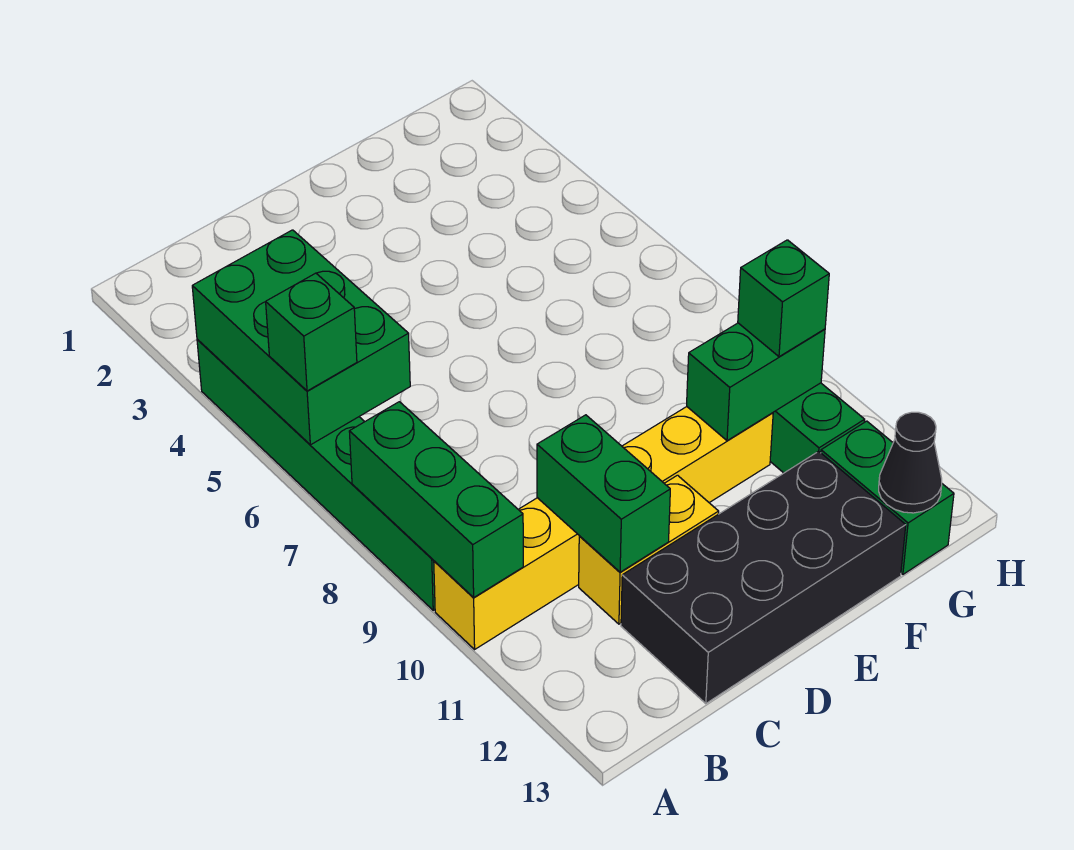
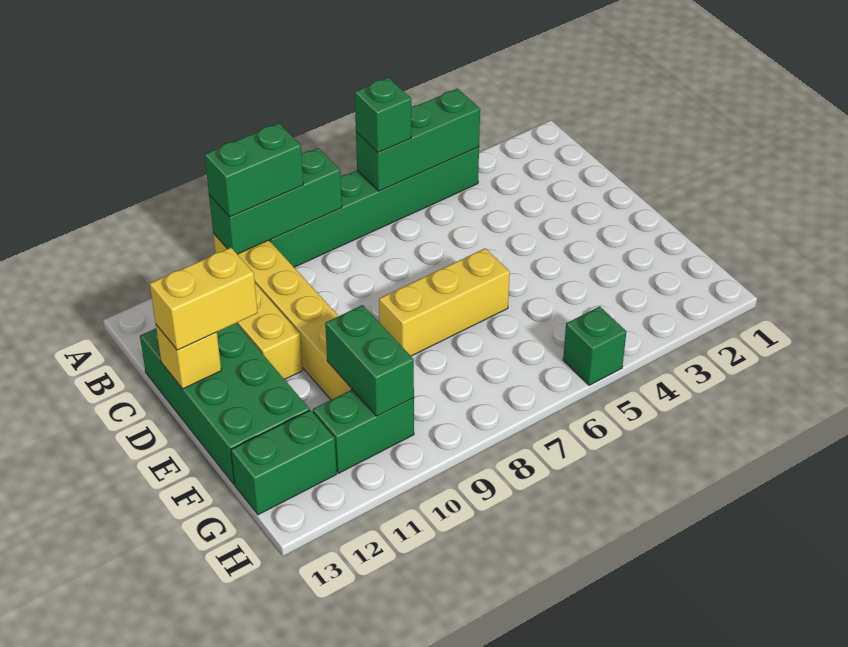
green brick A4:B6 level 2 -> green brick A4:A6 level 2
green brick C10:C11 level 2 -> green brick A9:A10 level 3
black brick C12:F13 level 1 -> green brick C12:F13 level 1
none -> yellow brick D12:D13 level 3
none -> yellow brick D13 level 2
none -> yellow brick E6:E8 level 1
green brick G10 level 3 -> green brick H5 level 1
black cone G13 level 2 -> none

